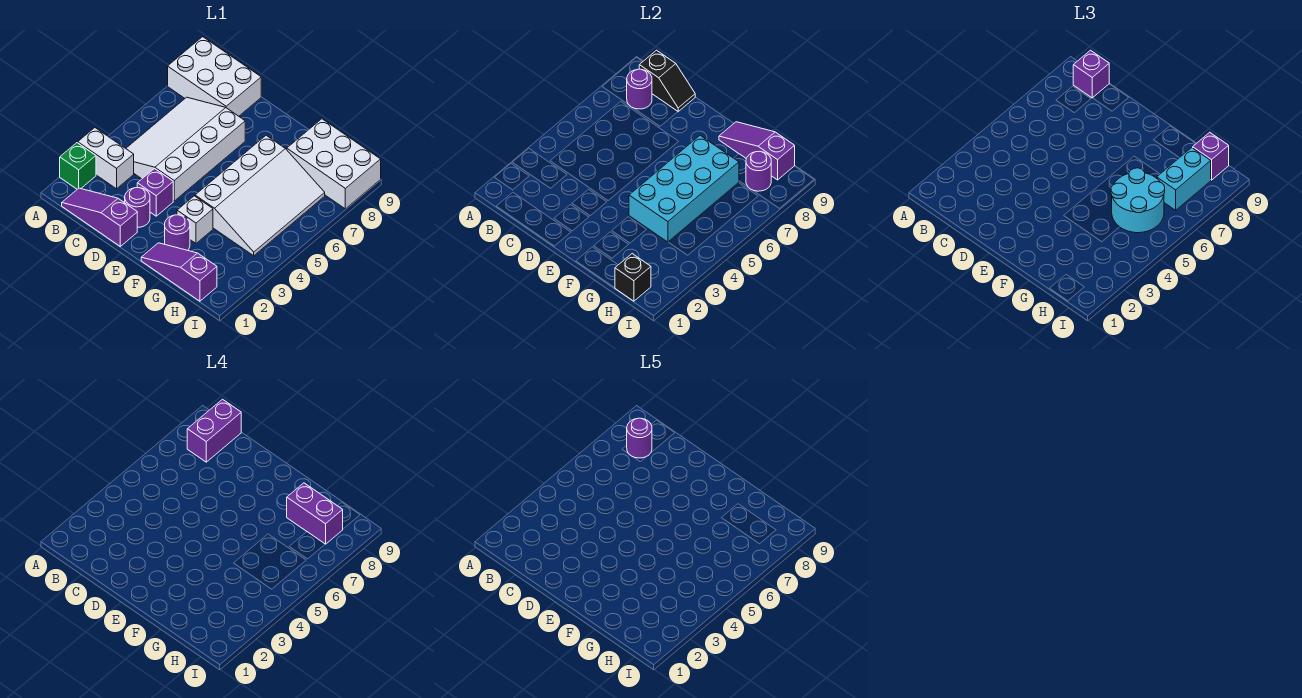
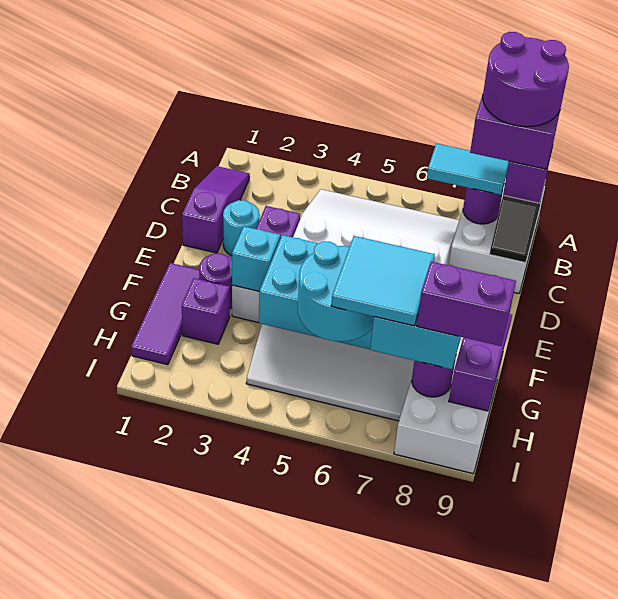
green brick A2 level 1 -> none
white brick A3:B3 level 1 -> none
none -> cyan tile B7:B8 level 3
purple round brick B8 level 5 -> purple round brick A8:B9 level 5
purple round brick D2 level 1 -> cyan round brick D2 level 1
purple slope F1:H1 level 1 top H -> purple tile F1:H1 level 1
none -> cyan brick F3 level 2
none -> cyan tile G6:H7 level 4
purple brick G8:H8 level 4 -> purple brick H8:H9 level 4
black brick H1 level 2 -> none
purple brick H9 level 3 -> purple brick G2 level 1

